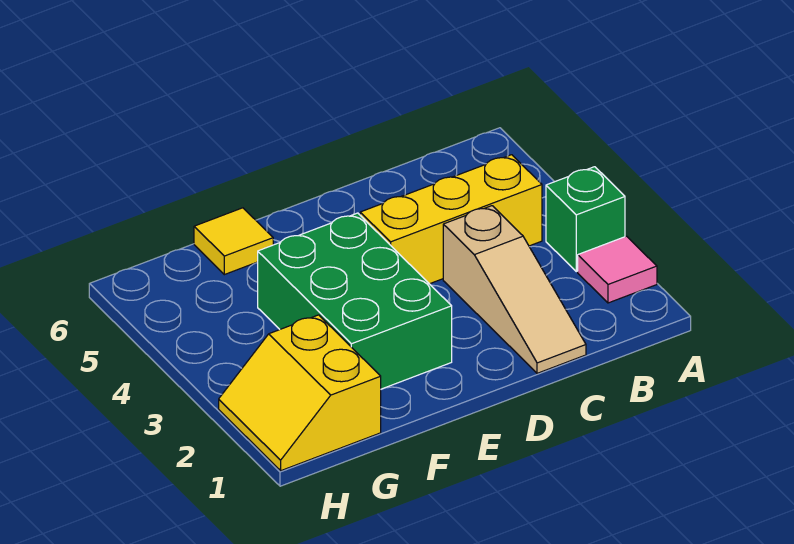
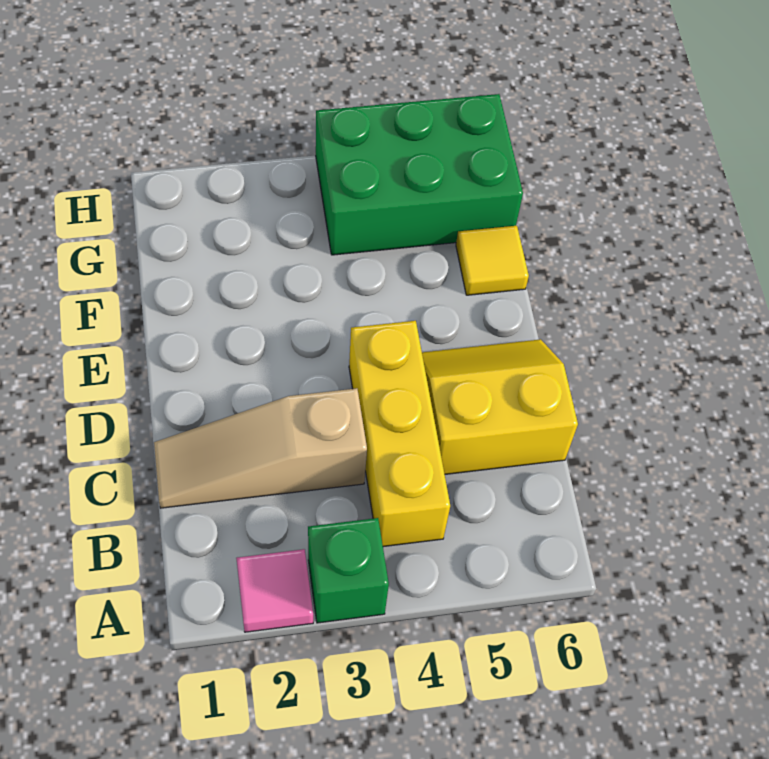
green brick E2:F4 level 1 -> green brick G4:H6 level 1
yellow slope G1:H2 level 1 top G -> yellow slope C5:D6 level 1 top C

